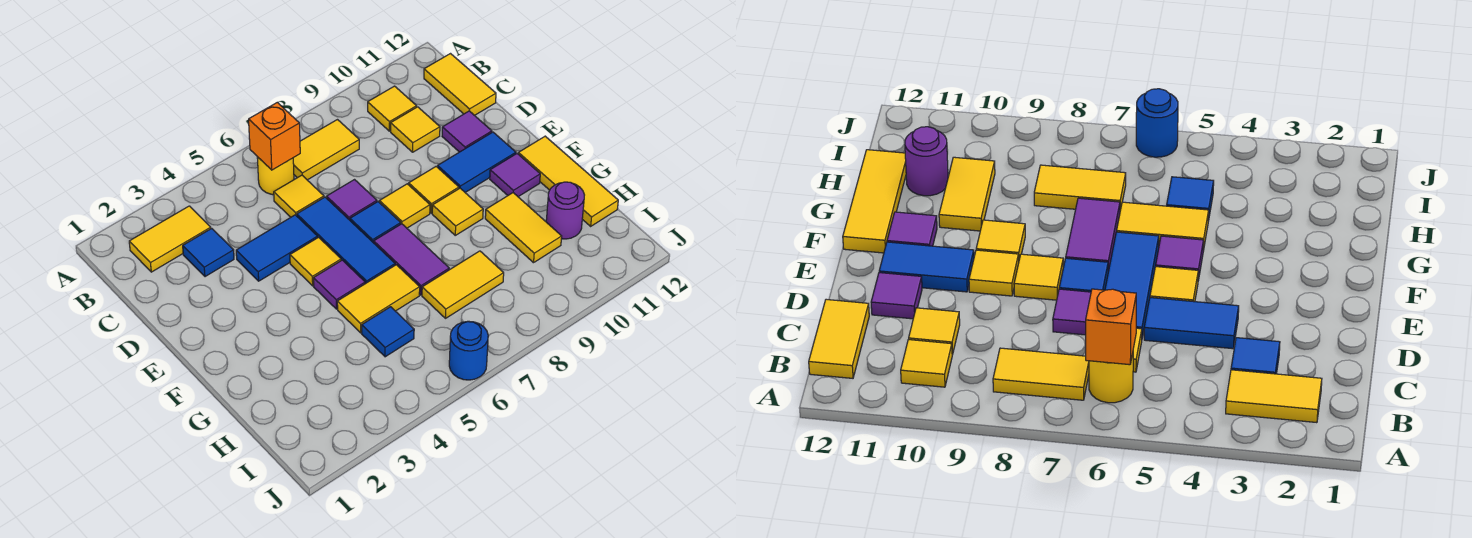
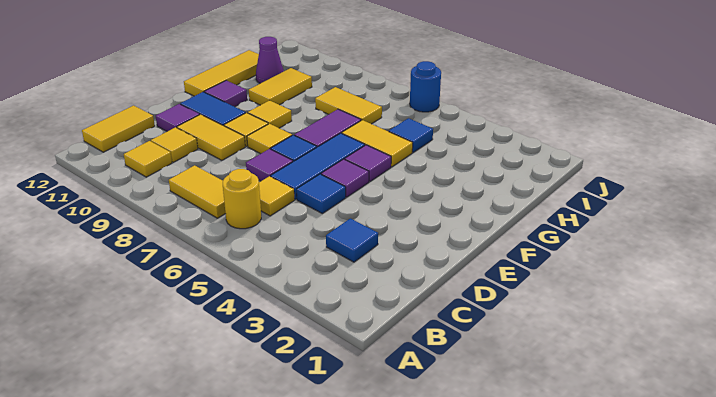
yellow tile B2:B3 level 1 -> yellow tile D9:D10 level 1
orange brick B6 level 2 -> none
blue tile D4:D5 level 1 -> blue tile D5 level 1
yellow tile E5 level 1 -> purple tile E5 level 1
purple round brick H11 level 1 -> purple cone H11 level 1

